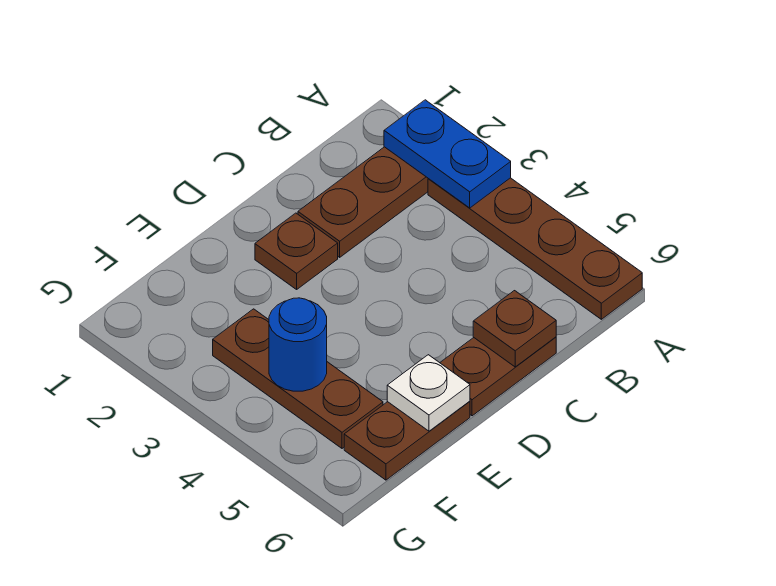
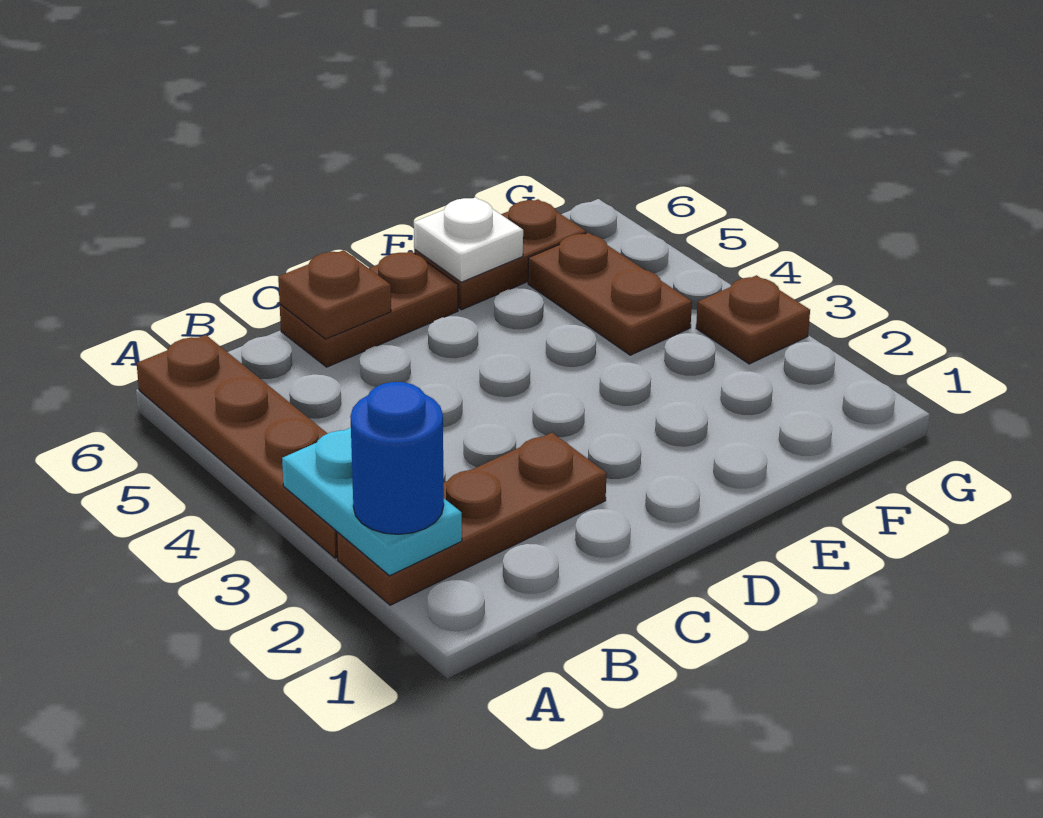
blue plate A2:A3 level 2 -> cyan plate A2:A3 level 2
brown plate D2 level 1 -> brown plate G3 level 1
brown plate F3:F5 level 1 -> brown plate F4:F5 level 1
blue round brick F4 level 2 -> blue round brick A2 level 3

